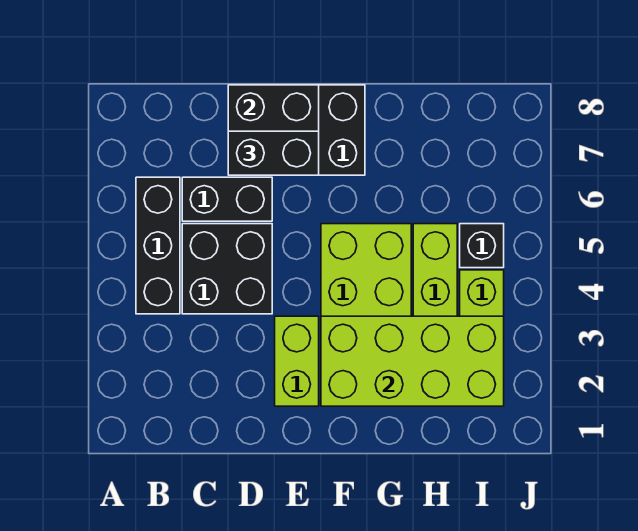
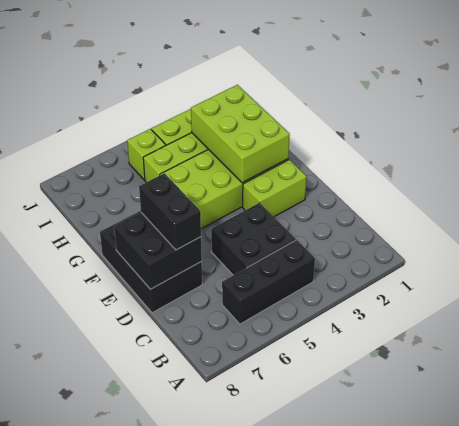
black brick C6:D6 level 1 -> none
lime brick F2:I3 level 2 -> lime brick F2:H3 level 2
black brick I5 level 1 -> lime brick I5 level 1

